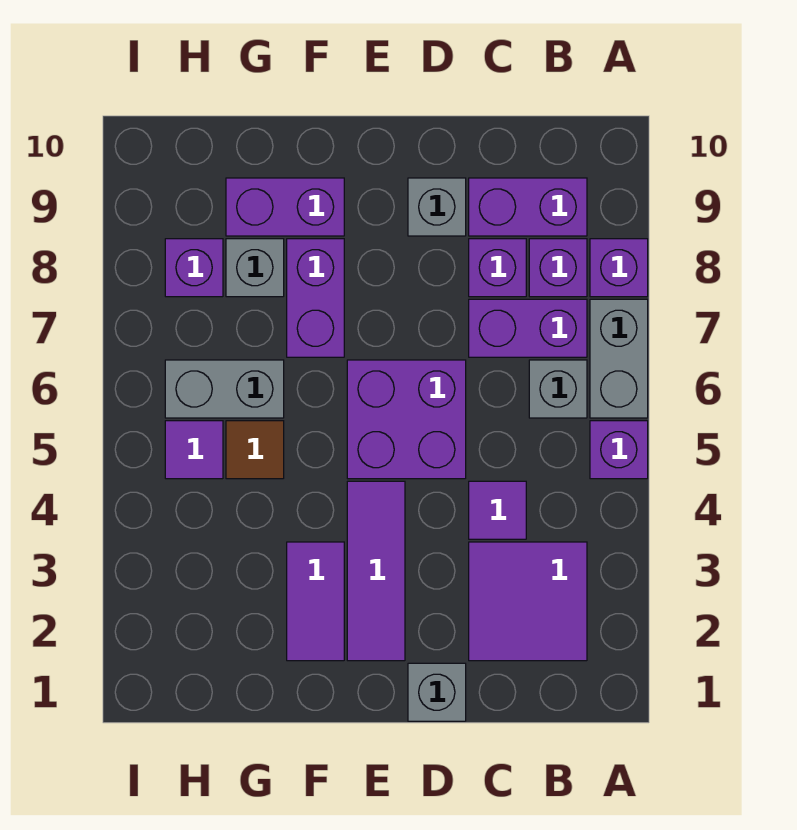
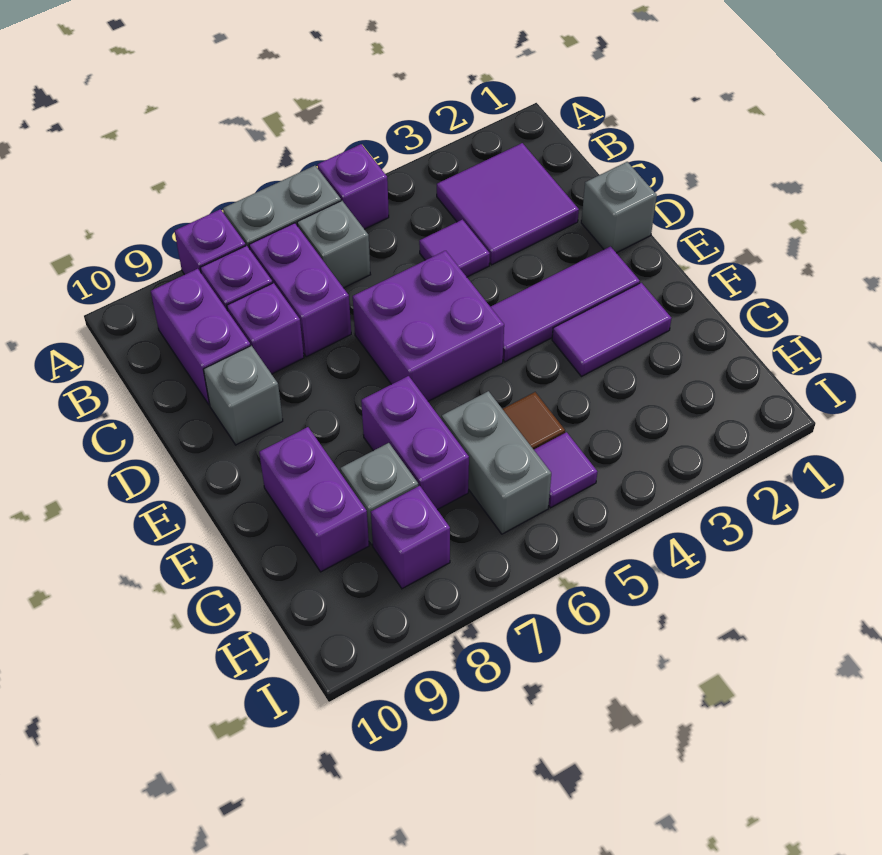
purple brick F7:F8 level 1 -> purple brick F7:G7 level 1

